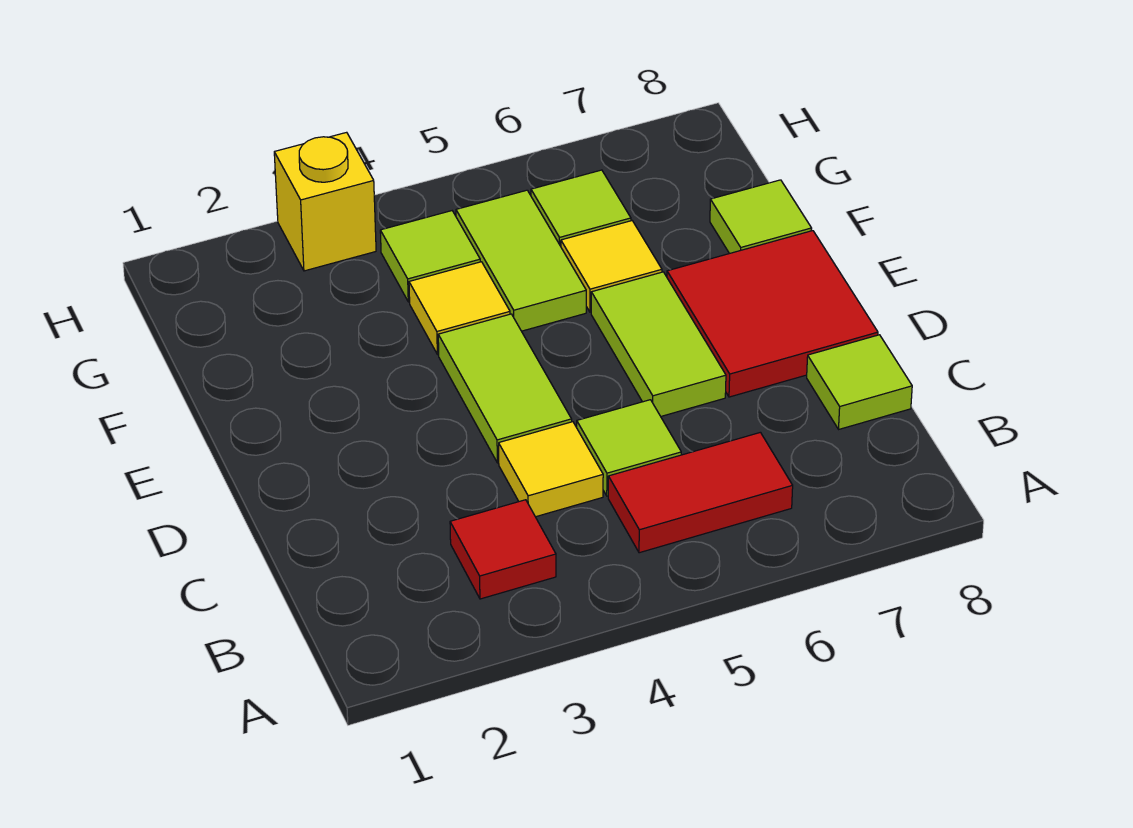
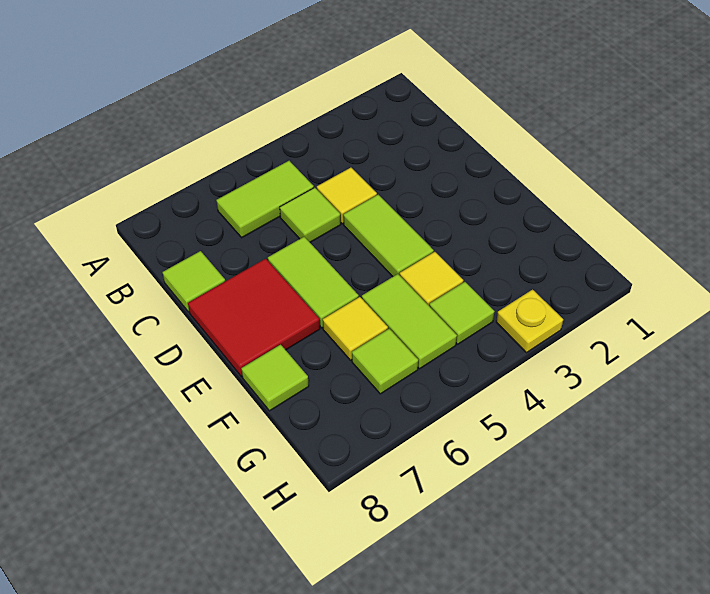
red tile B3 level 1 -> none
red tile B5:B6 level 1 -> lime tile B5:B6 level 1
yellow brick H3 level 1 -> yellow plate H3 level 1

